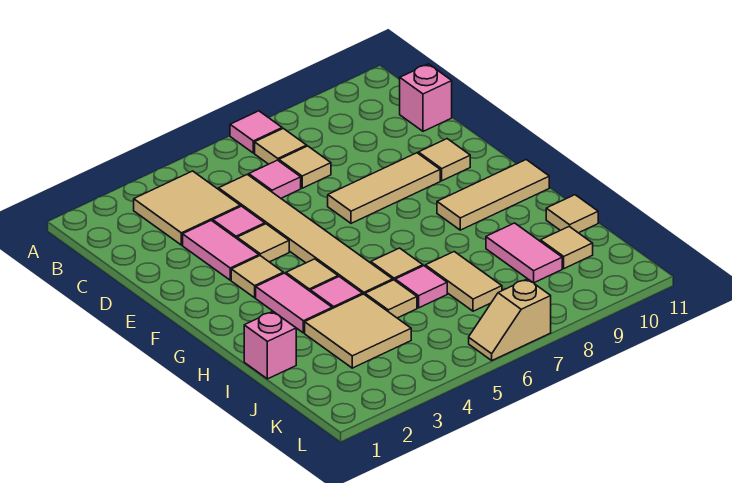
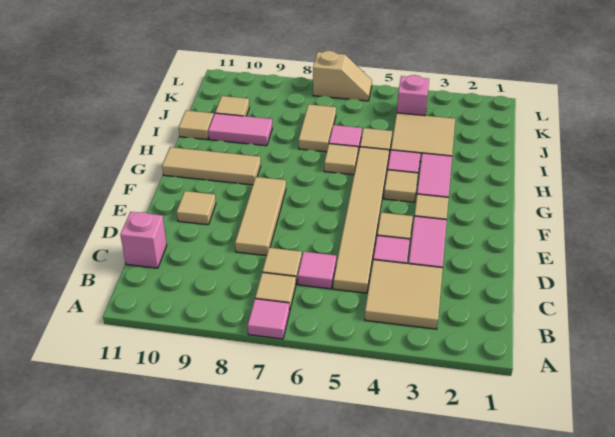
tan tile E7:E9 level 1 -> tan tile D8:F8 level 1
pink brick I1 level 1 -> pink brick K4 level 1
pink tile I9:J9 level 1 -> pink tile I9:I10 level 1

